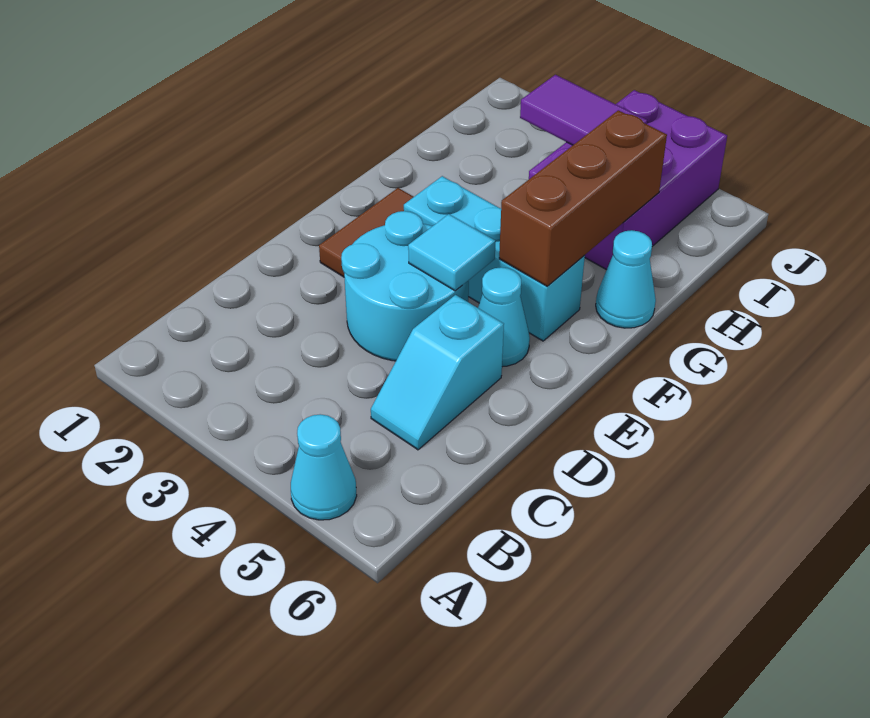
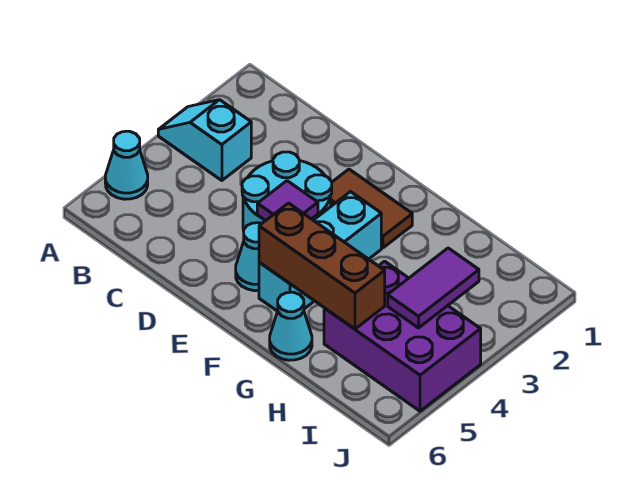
cyan slope C5:D5 level 1 top D -> cyan slope A3:B3 level 1 top B
cyan tile E4 level 2 -> purple tile E4 level 2

